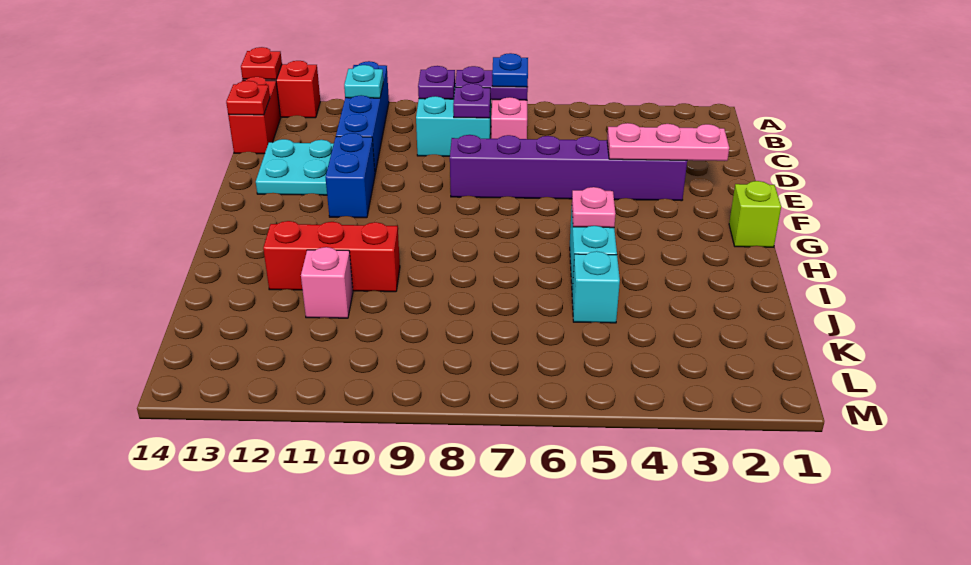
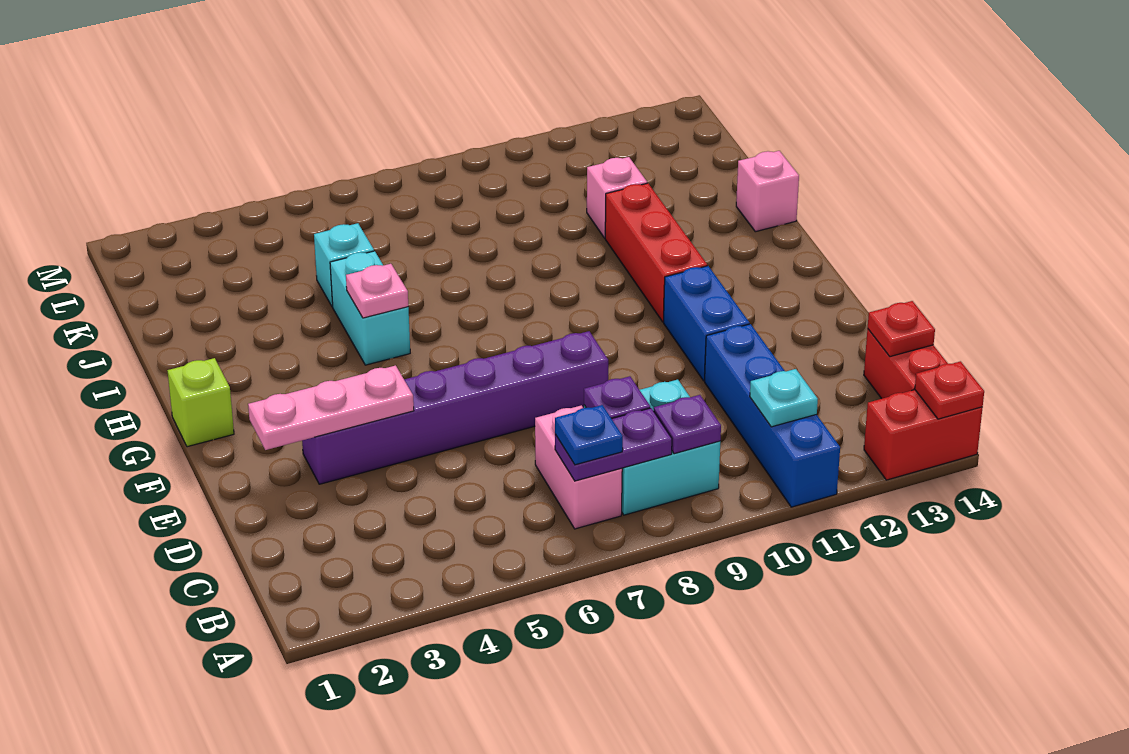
cyan plate D12:E13 level 1 -> none
red brick I10:I12 level 1 -> red brick G11:I11 level 1
none -> pink brick I14 level 1

